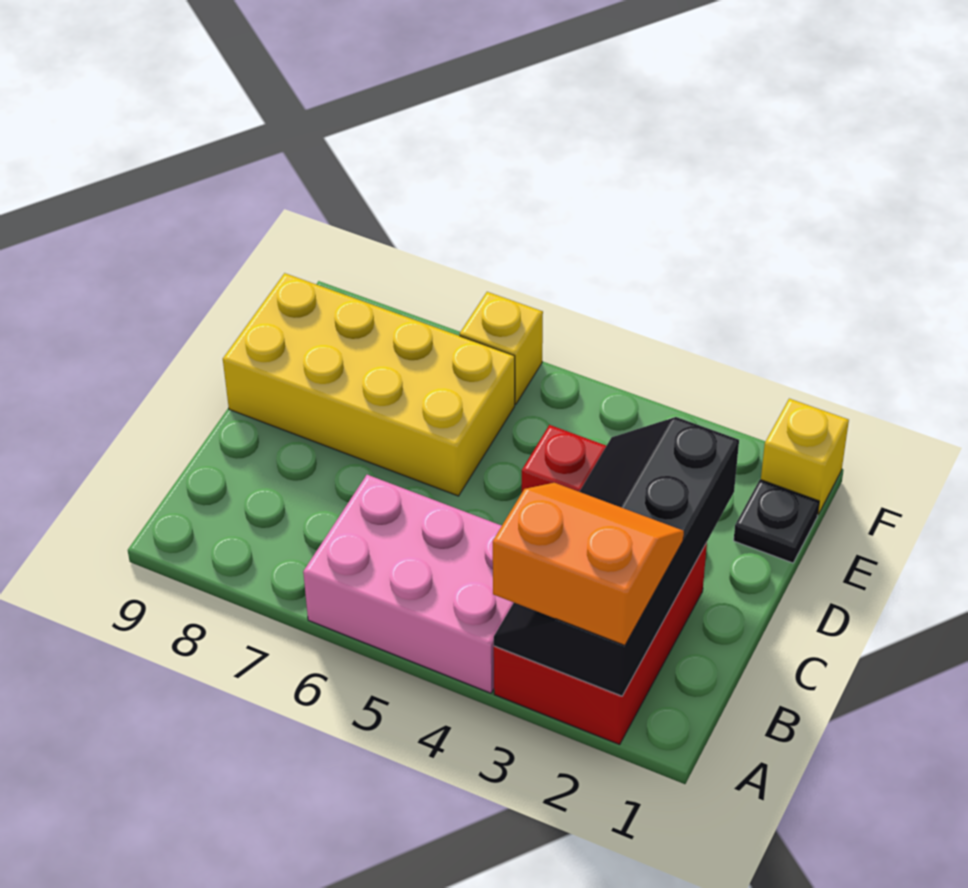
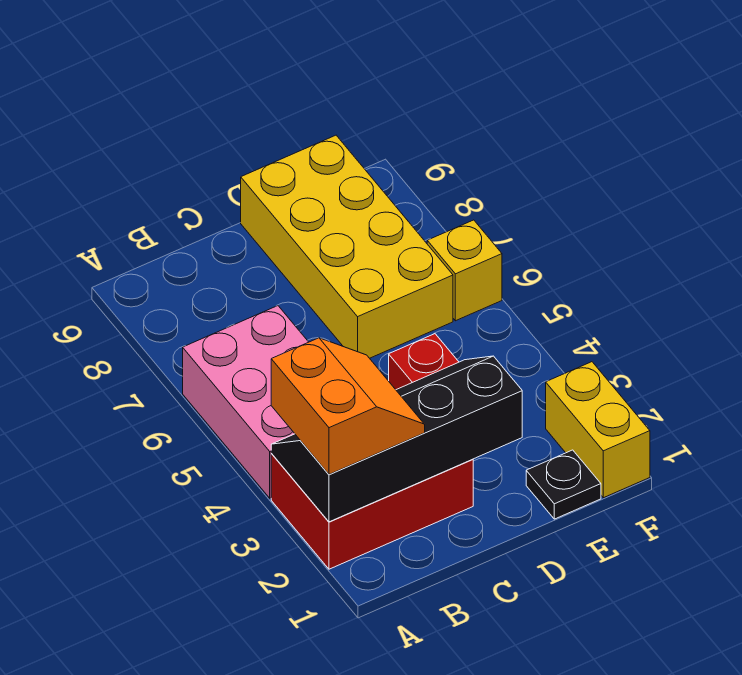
yellow brick F1 level 1 -> yellow brick F1:F2 level 1

